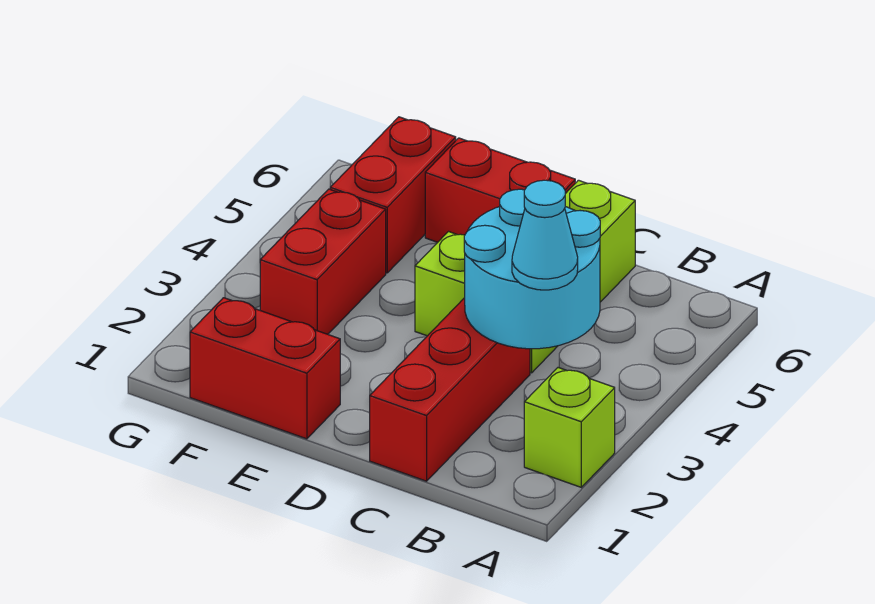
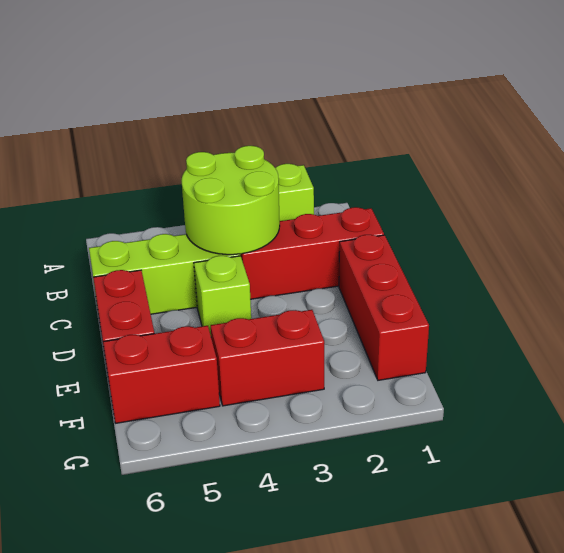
cyan round brick B3:C4 level 2 -> lime round brick B3:C4 level 2
cyan cone B3 level 3 -> none
red brick E1:F1 level 1 -> red brick D1:F1 level 1

